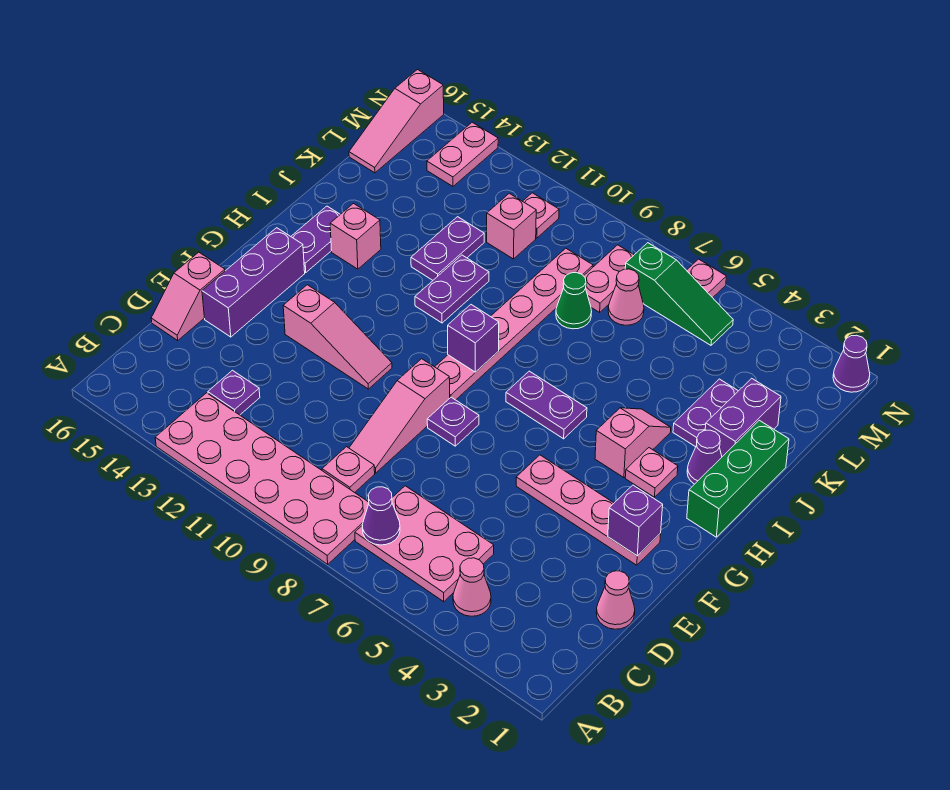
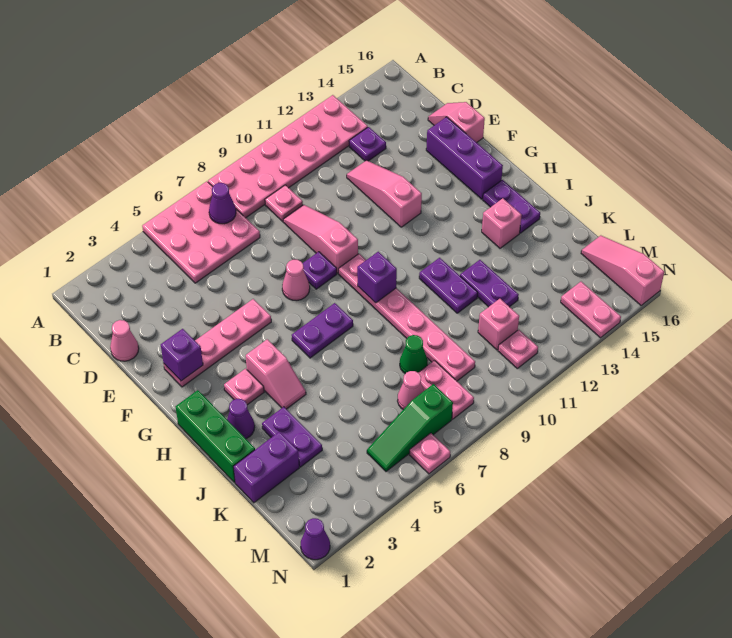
pink cone B4 level 1 -> pink cone F7 level 1
pink plate B5:C7 level 1 -> pink plate A5:C7 level 1
pink slope F11:F13 level 1 top 13 -> pink slope D12:F12 level 1 top F
purple brick J2:K2 level 1 -> purple brick K1:K2 level 1

